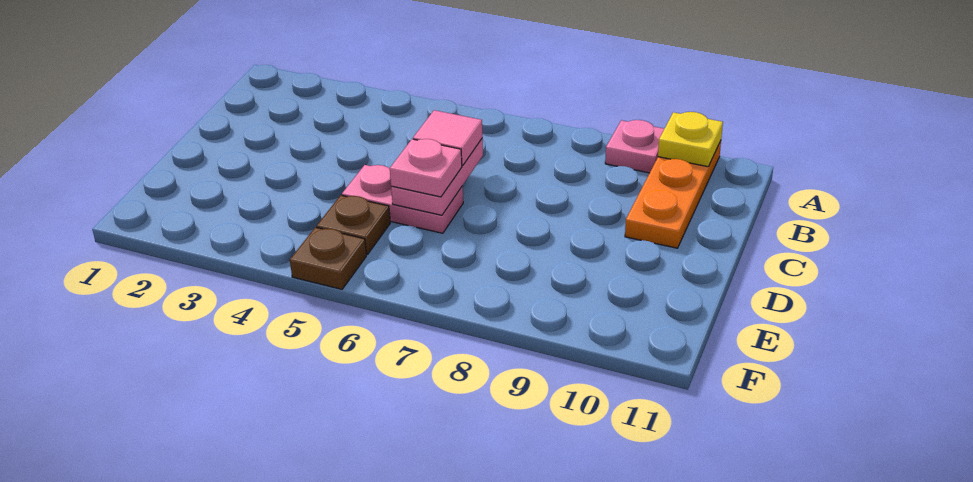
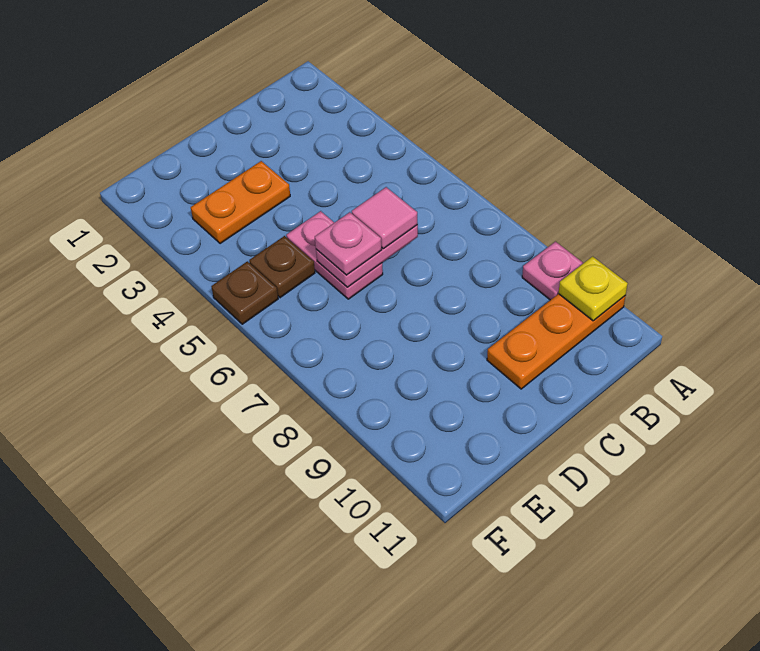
none -> orange plate D3:E3 level 1

